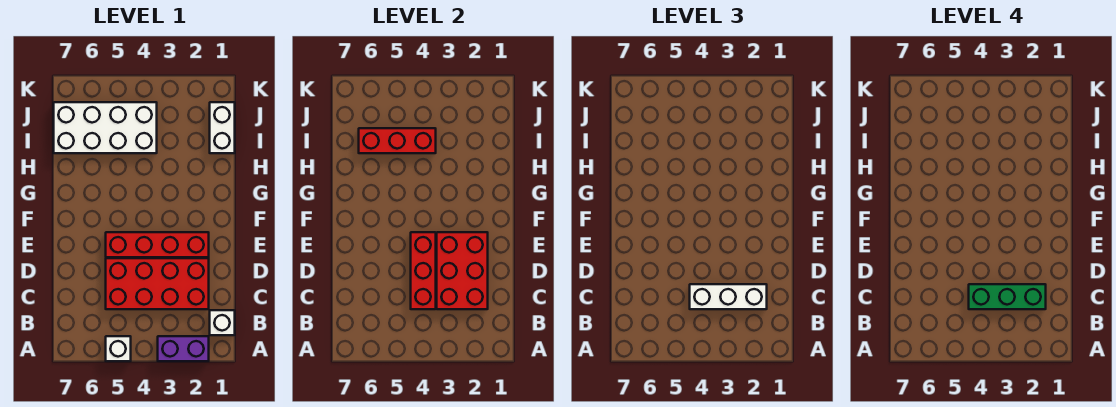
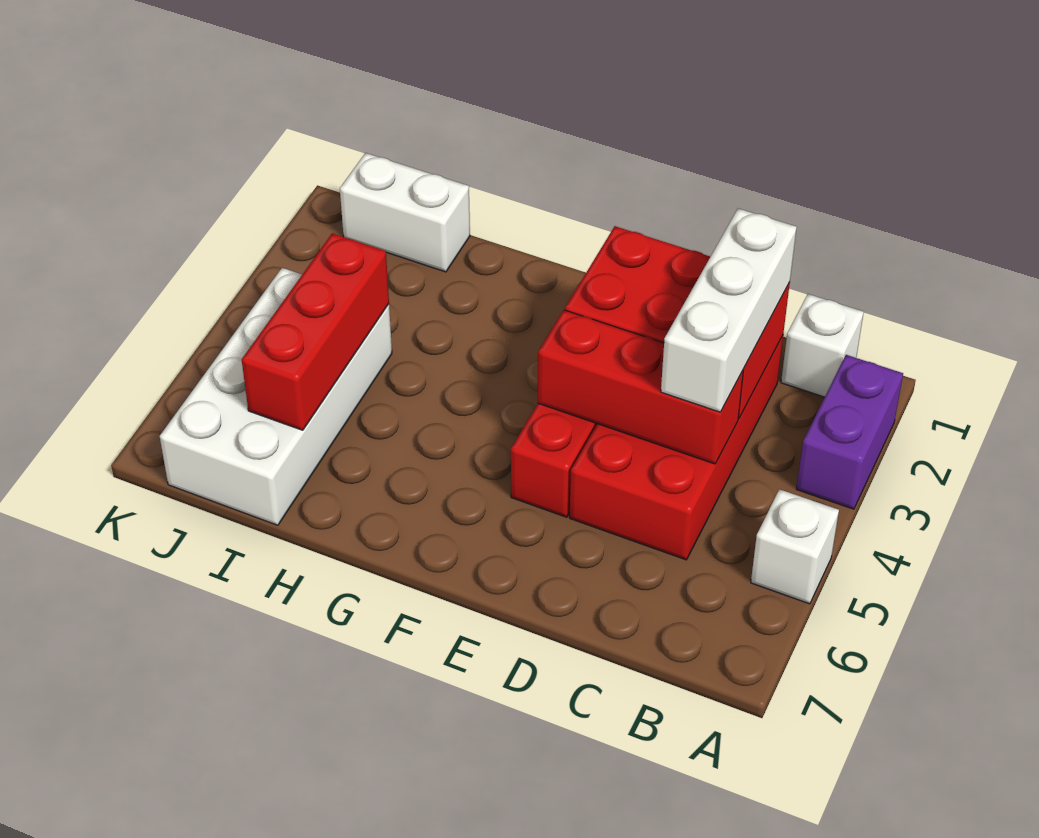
green brick C2:C4 level 4 -> none

